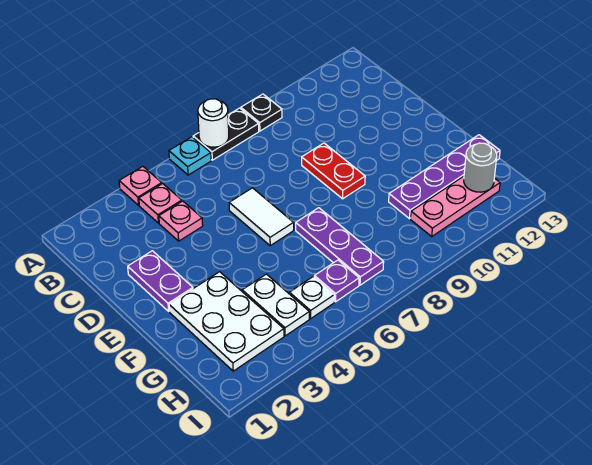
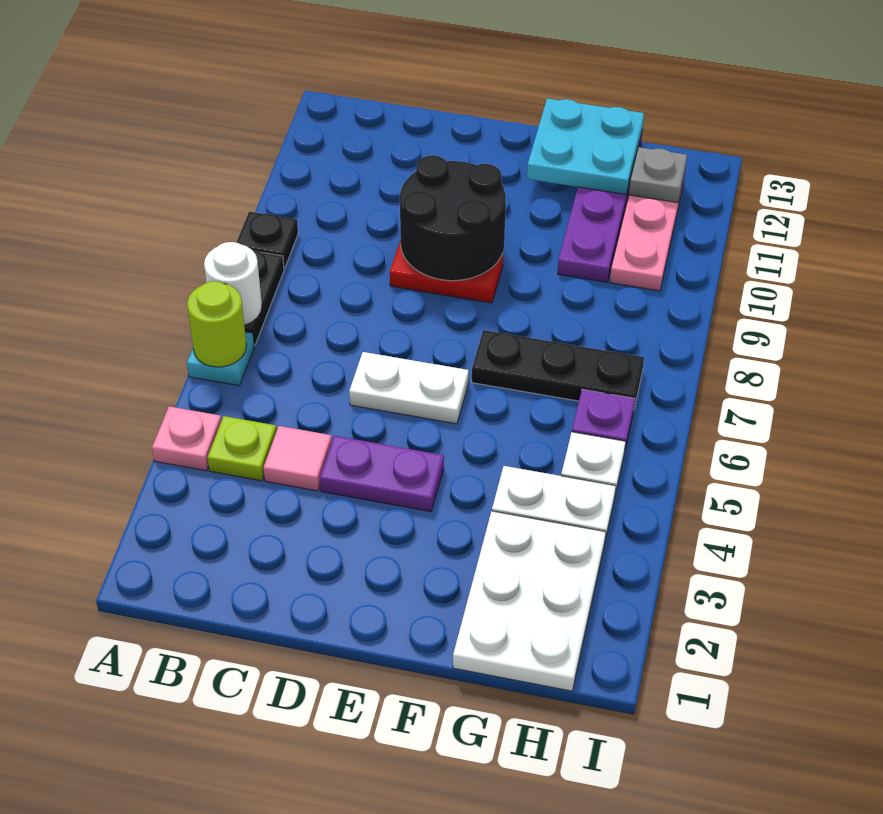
none -> lime round brick A6 level 2
pink plate B4 level 1 -> lime plate B4 level 1
pink plate C4 level 1 -> pink tile C4 level 1
purple plate D2:E2 level 1 -> purple plate D4:E4 level 1
white tile D6:E6 level 1 -> white plate D6:E6 level 1
none -> black round brick D9:E10 level 2
white plate F2:H3 level 1 -> white plate G1:H3 level 1
purple plate F7:H7 level 1 -> black plate F7:H7 level 1
none -> cyan plate F12:G13 level 2
grey round brick H12 level 2 -> grey plate H12 level 2

